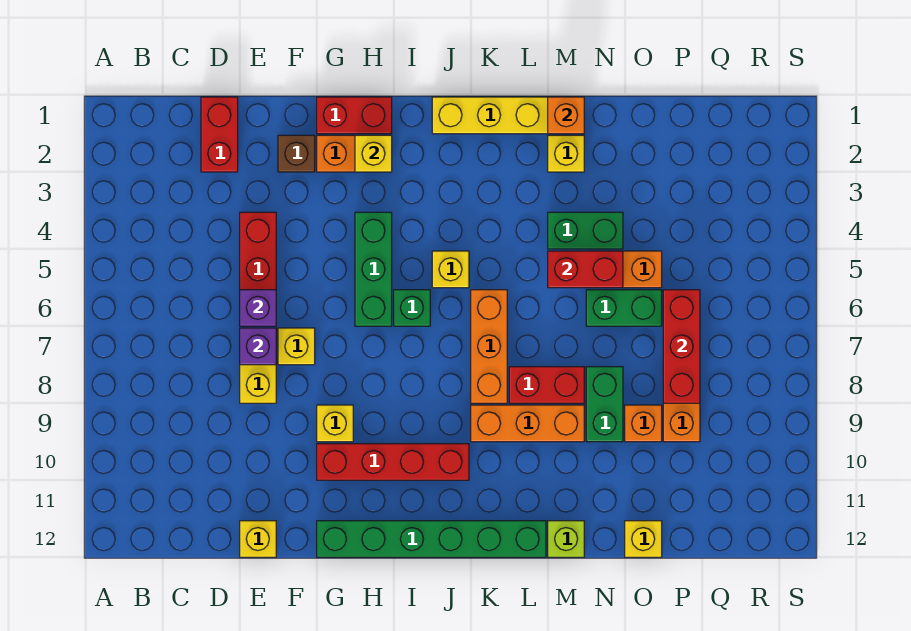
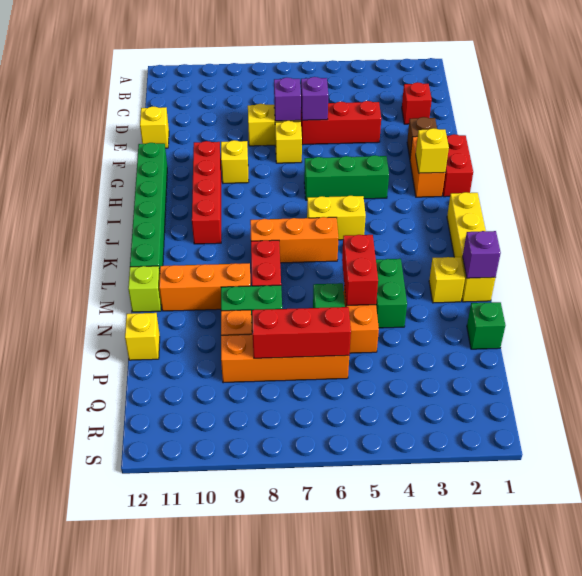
red brick D1:D2 level 1 -> red brick D2 level 1
green brick I6 level 1 -> green brick O1 level 1
yellow brick J5 level 1 -> yellow brick J5:J6 level 1
orange brick K9:M9 level 1 -> orange brick M9:M11 level 1
orange brick M1 level 2 -> purple brick M1 level 2

